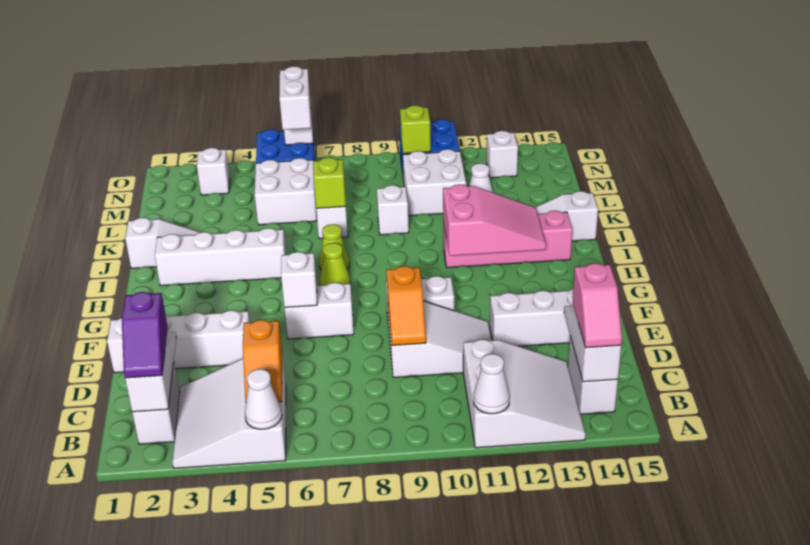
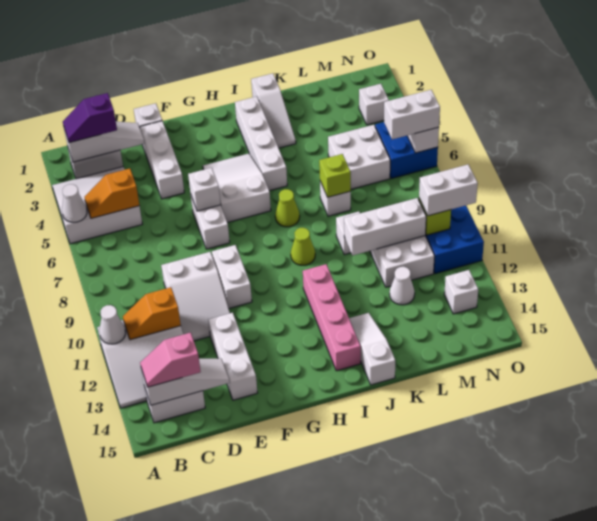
orange slope D9:E9 level 2 top E -> orange slope B11:C11 level 2 top C
none -> white slope G4:H6 level 1 top 6
lime cone H7 level 1 -> lime cone I9 level 1
pink slope H11:I13 level 2 top 11 -> none
none -> white brick K10:M10 level 2
none -> white brick N10:O10 level 3

